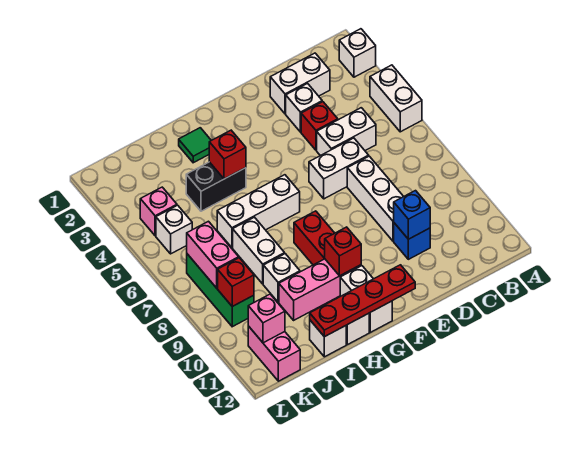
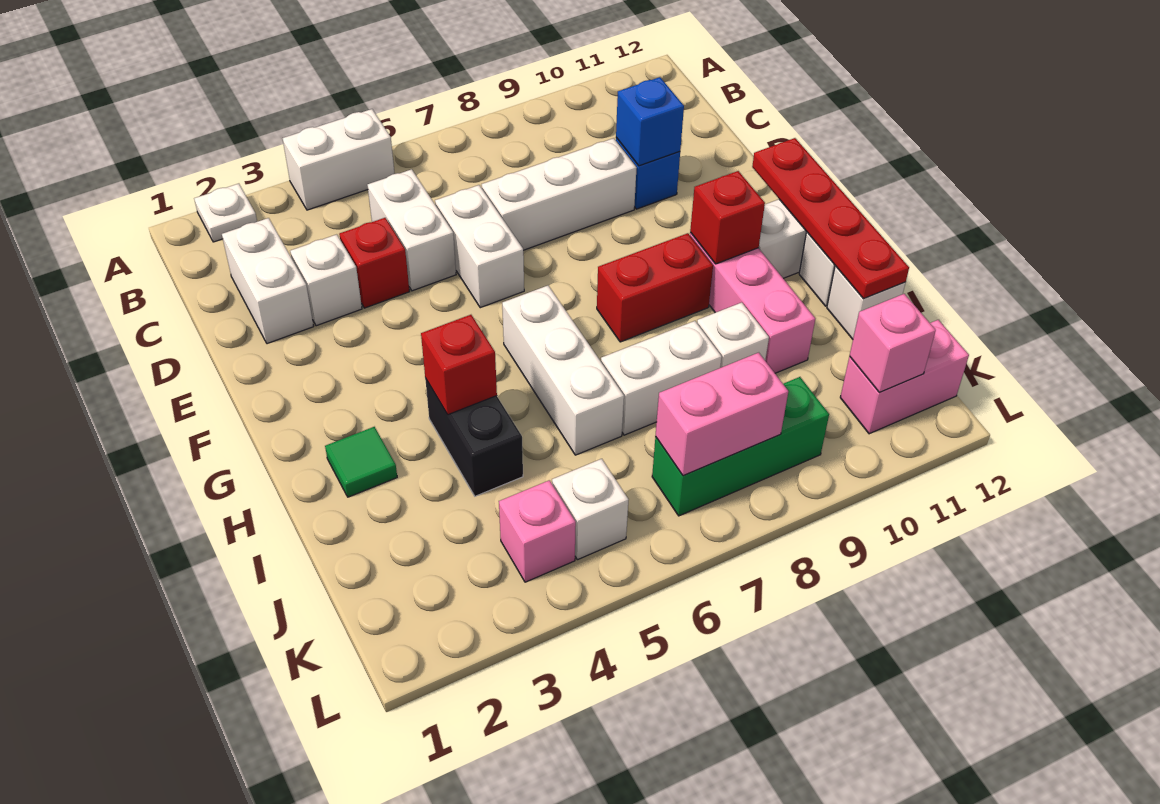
white brick A2 level 1 -> white plate A2 level 1
red brick K9 level 2 -> none

